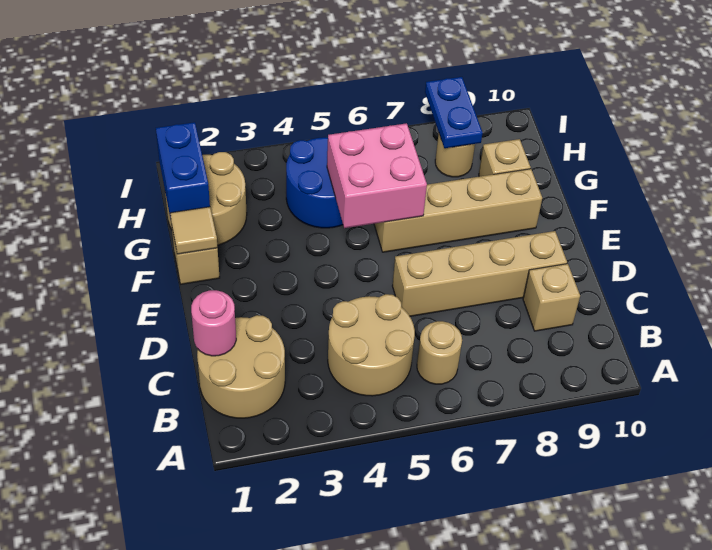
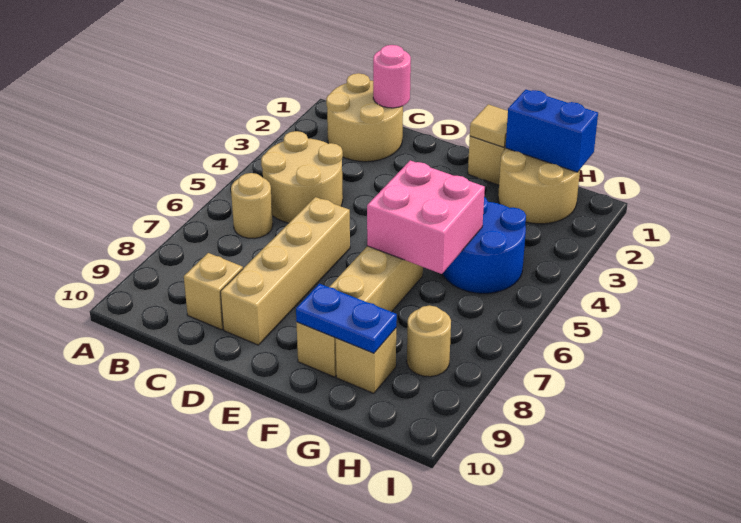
blue plate H8:I8 level 2 -> blue plate F9:G9 level 2

